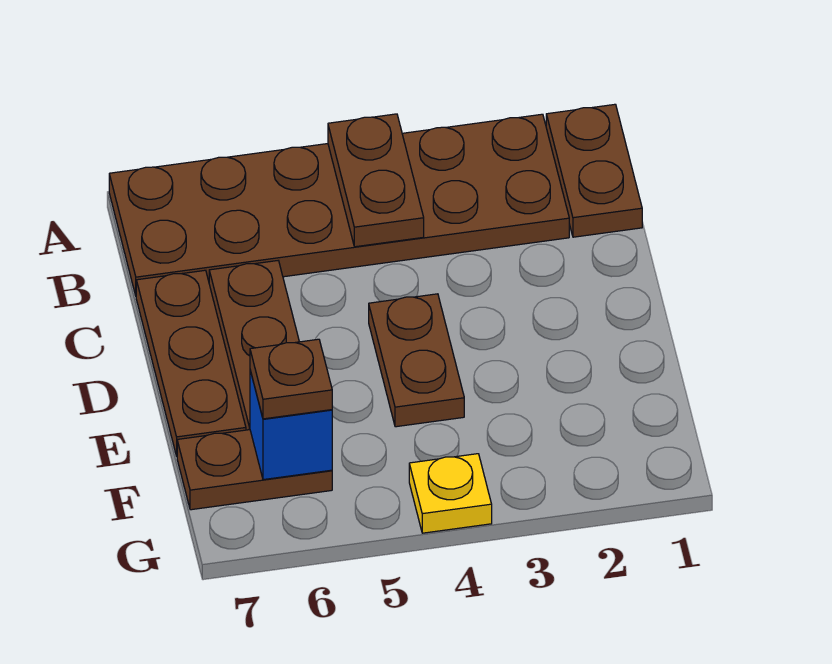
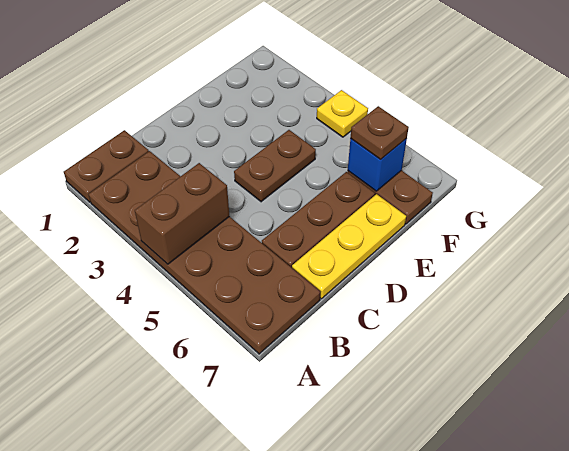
brown plate A4:B4 level 2 -> brown brick A4:B4 level 2
brown plate C7:E7 level 1 -> yellow plate C7:E7 level 1

